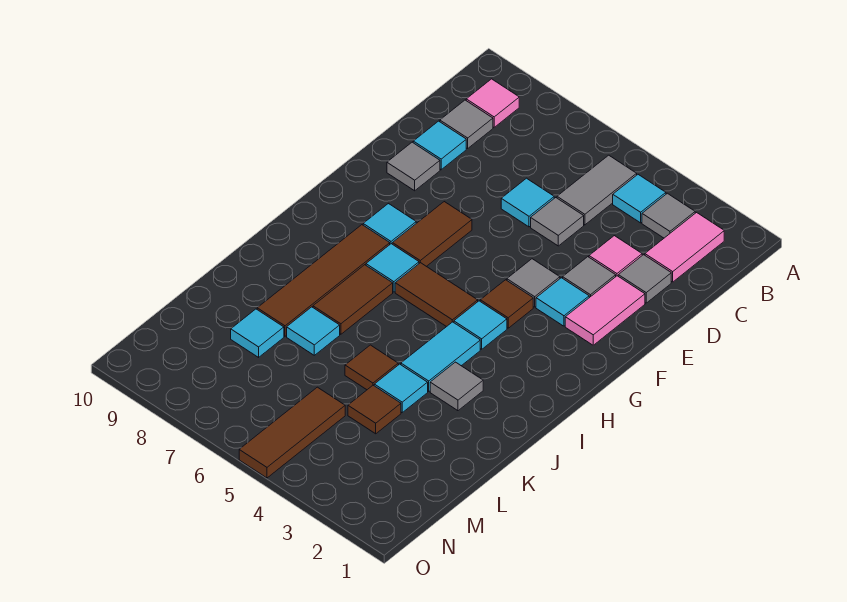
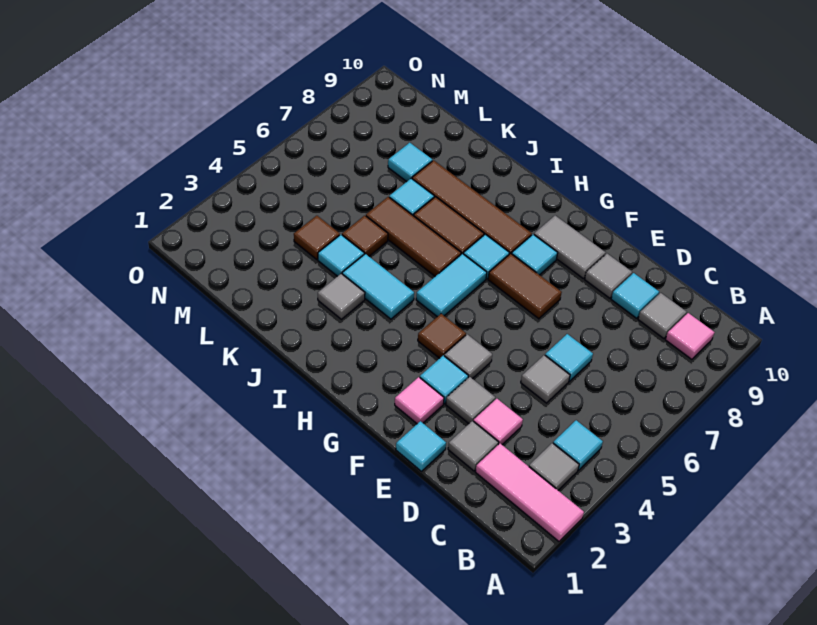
pink tile B2:C2 level 1 -> pink tile A2:C2 level 1
grey tile B5:C5 level 1 -> grey tile F9:G9 level 1
pink tile E2:F2 level 1 -> pink tile F2 level 1
cyan tile H4 level 1 -> cyan tile E1 level 1
brown tile H5:H6 level 1 -> cyan tile H5:H6 level 1
brown tile M5:O5 level 1 -> brown tile I6:K6 level 1

